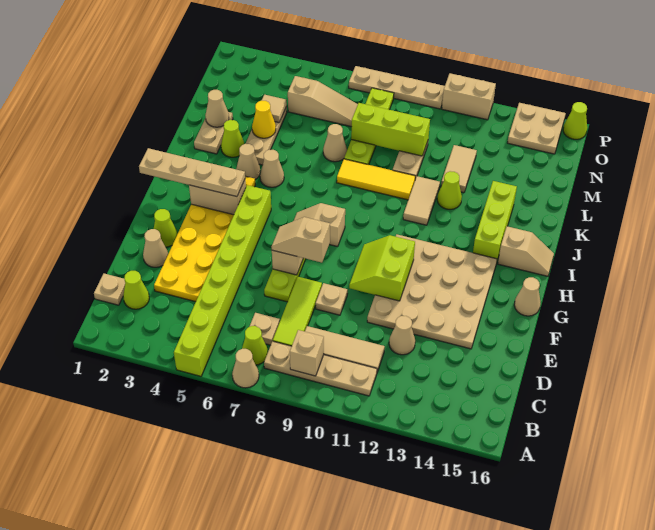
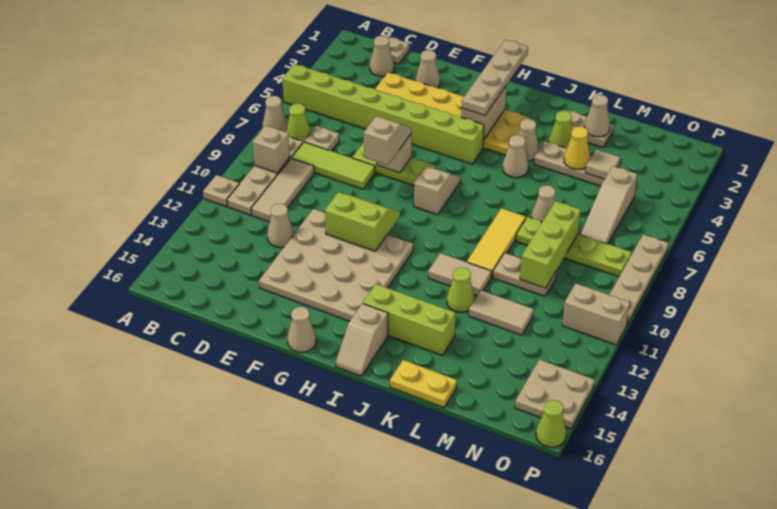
lime cone C2 level 1 -> tan cone C2 level 1
tan plate E9 level 1 -> tan plate A11 level 1
lime cone F2 level 1 -> none
none -> yellow plate K16:L16 level 1
tan brick P11:P12 level 1 -> tan brick O11:P11 level 1

